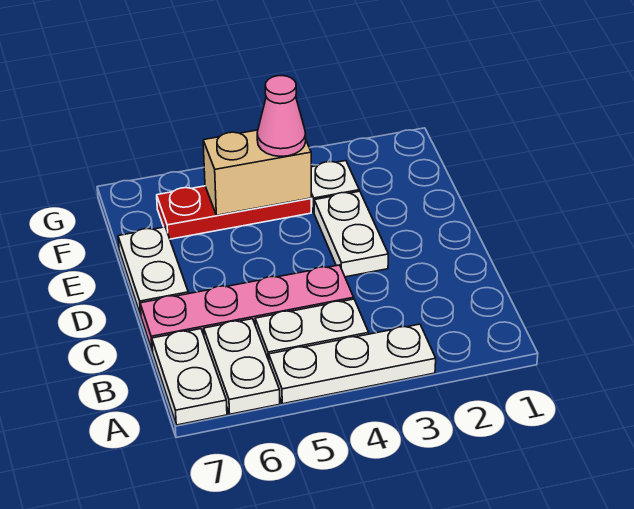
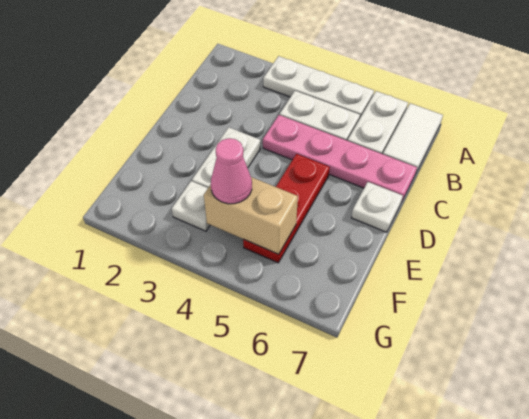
white plate A7:B7 level 1 -> white tile A7:B7 level 1
white plate D7:E7 level 1 -> white plate D7 level 1
red plate F4:F6 level 1 -> red plate D5:F5 level 1

